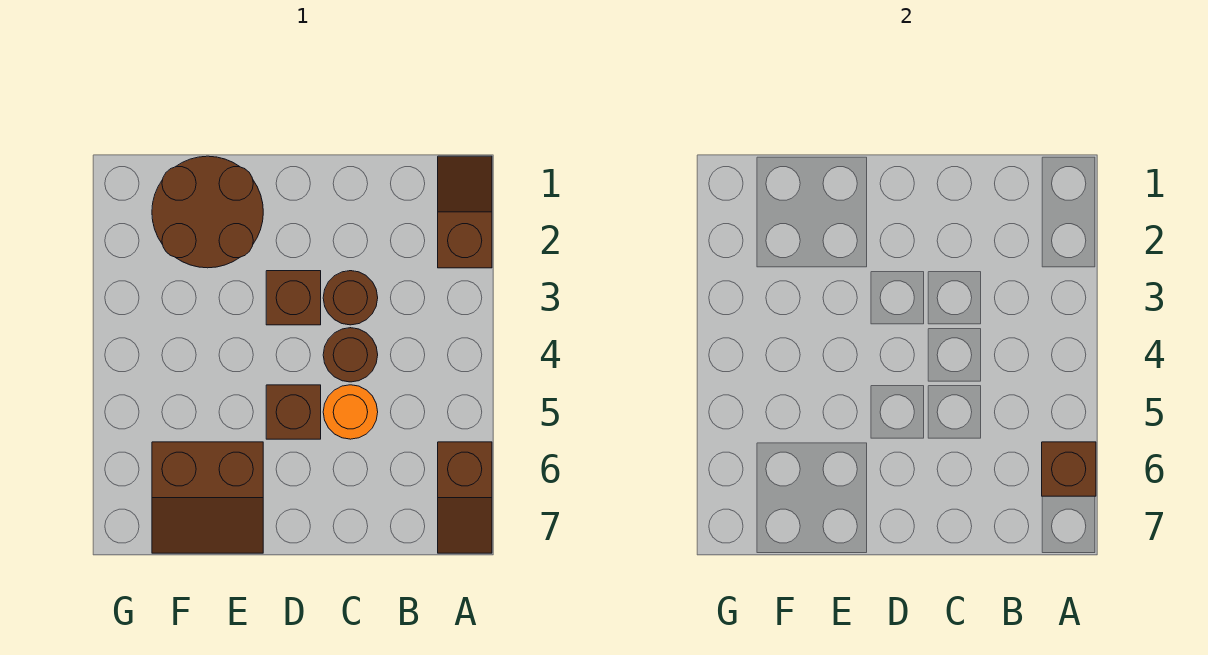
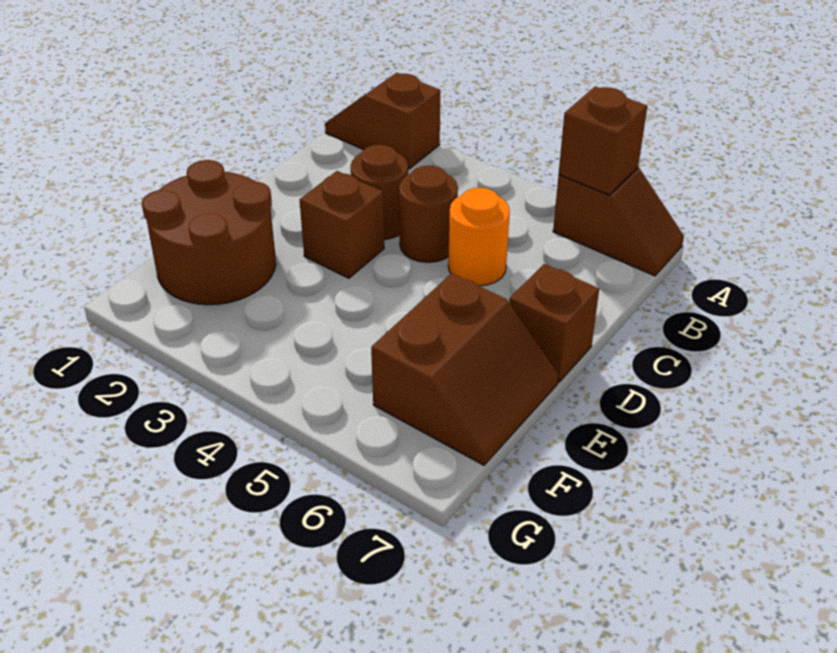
brown brick D5 level 1 -> brown brick D7 level 1

